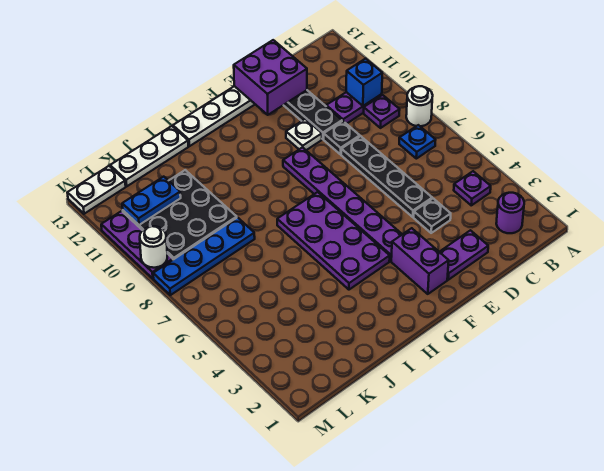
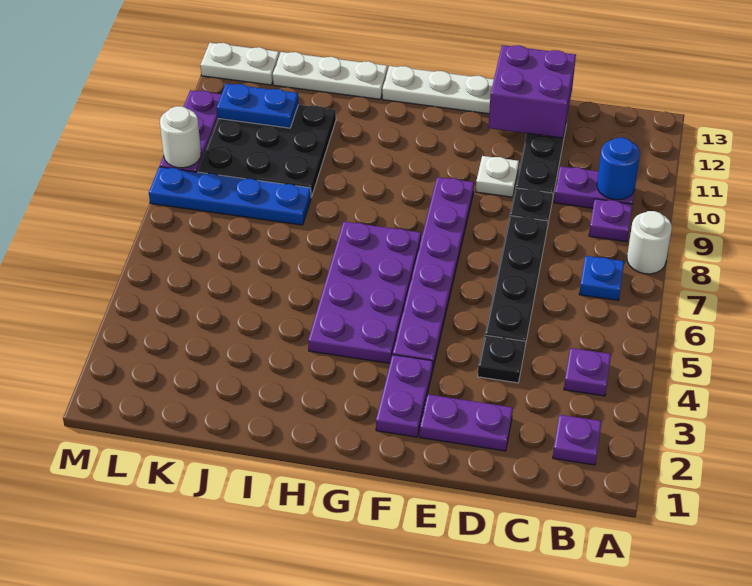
purple round brick B2 level 1 -> purple plate B2 level 1
blue brick B10 level 2 -> blue round brick B10 level 2
purple brick F2:F3 level 1 -> purple plate F2:F3 level 1

